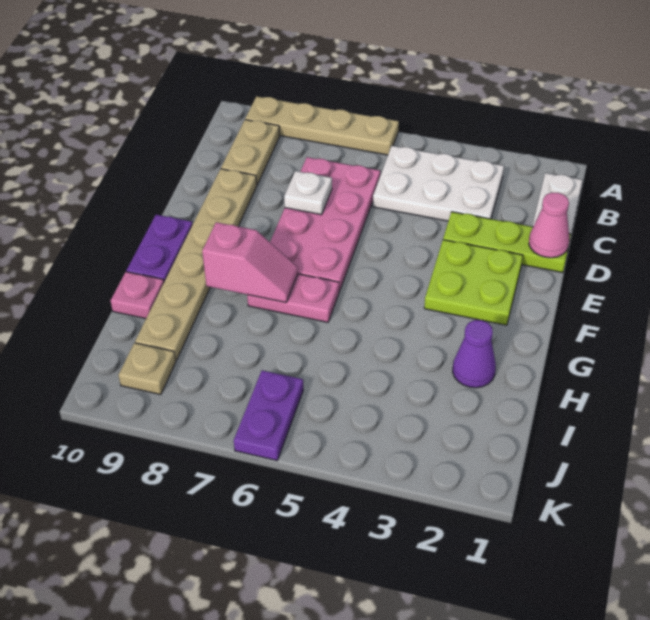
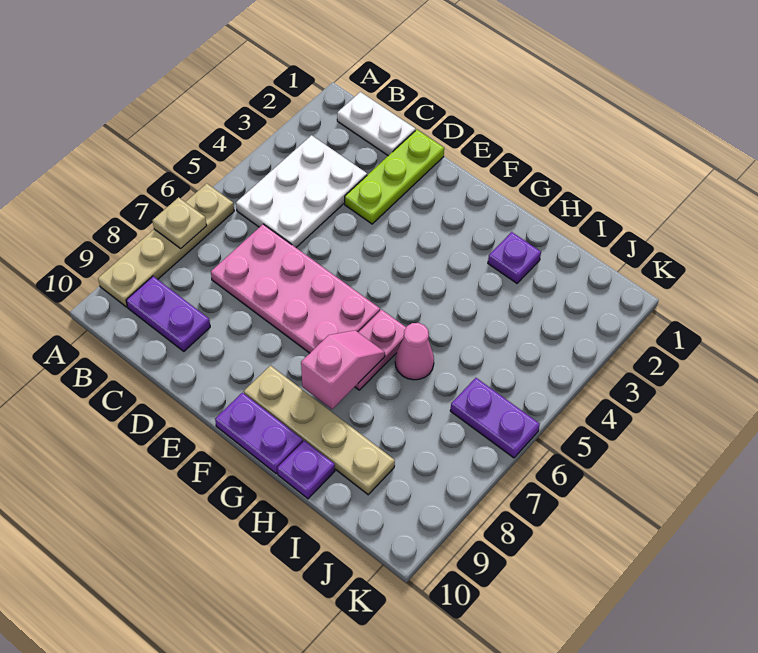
tan plate B9:C9 level 1 -> purple plate B9:C9 level 1
pink cone D1 level 2 -> pink cone H6 level 1
white plate D7 level 2 -> none
tan plate D9:I9 level 1 -> tan plate F9:I9 level 1
lime plate E2:F3 level 1 -> none
purple cone H2 level 1 -> purple plate H2 level 1
pink plate H10 level 1 -> purple plate H10 level 1
tan plate J9 level 1 -> tan plate A7 level 2

